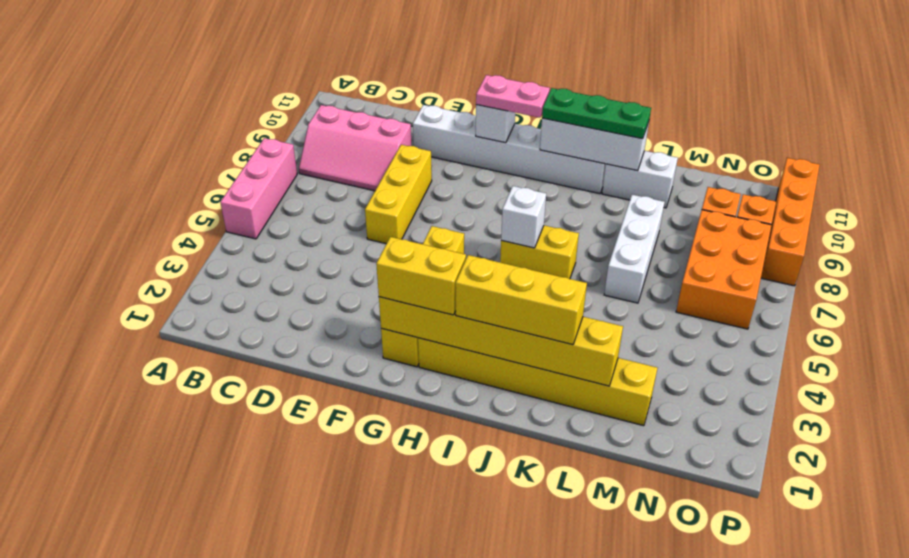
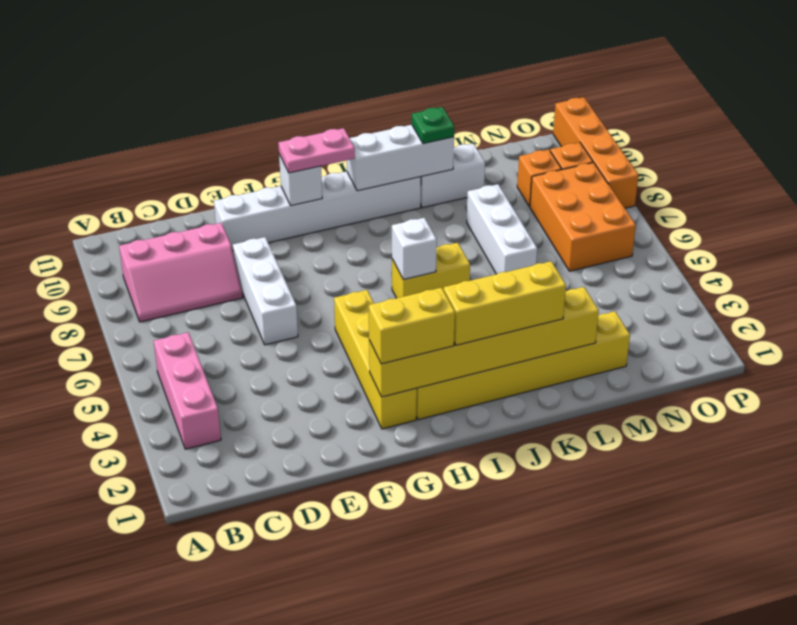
pink brick A5:A7 level 1 -> pink brick B3:B5 level 1
yellow brick E6:E8 level 1 -> white brick E6:E8 level 1
green plate I10:K10 level 3 -> green plate K10 level 3

